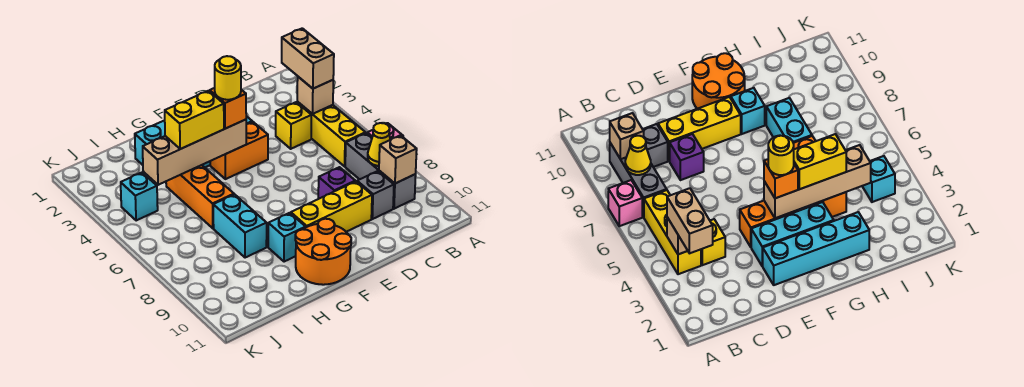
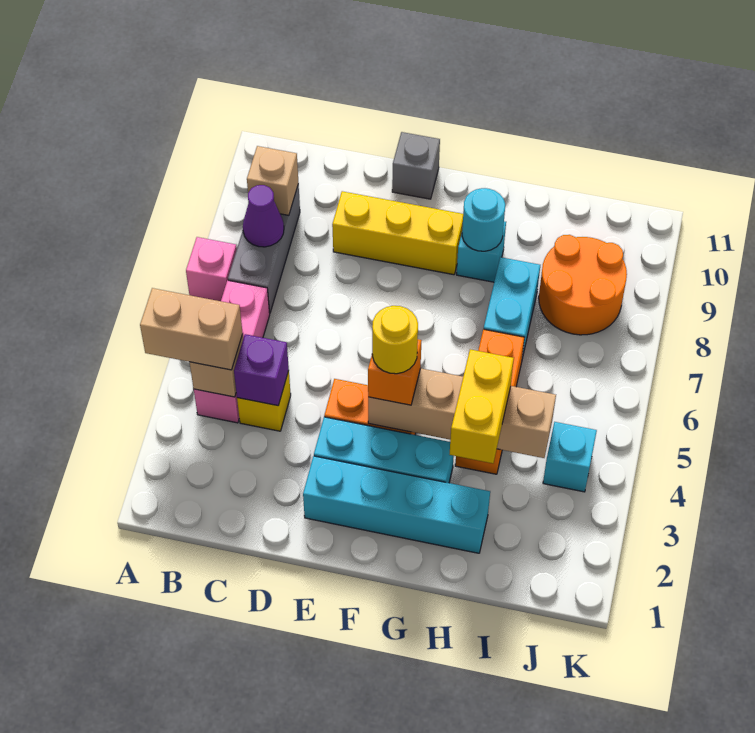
tan brick B3:B4 level 3 -> tan brick A4:B4 level 3
yellow brick B4:B6 level 1 -> pink brick B4:B6 level 1
yellow cone B8 level 2 -> purple cone B8 level 2
grey brick C9 level 1 -> grey brick E11 level 1
purple brick D8 level 1 -> purple brick C4 level 2
orange round brick F10:G11 level 1 -> orange round brick I8:J9 level 1
yellow brick G4:H4 level 3 -> yellow brick H3:H4 level 3
none -> cyan round brick G9 level 2

